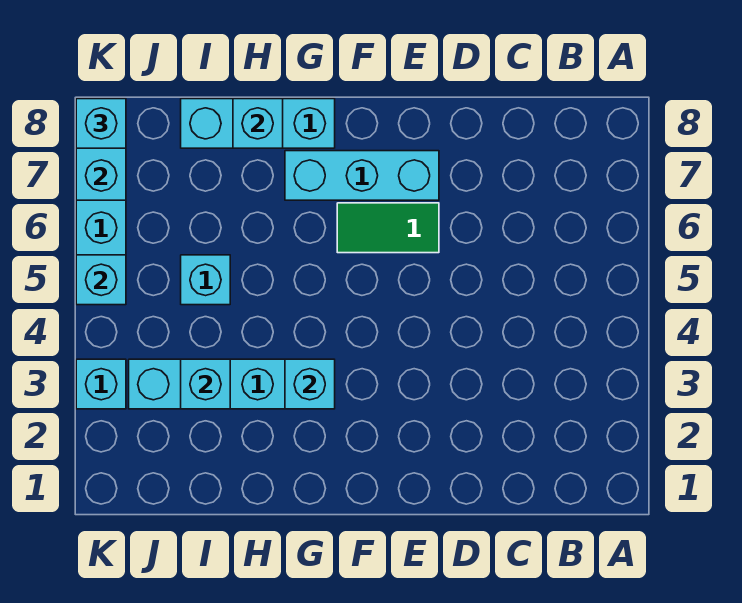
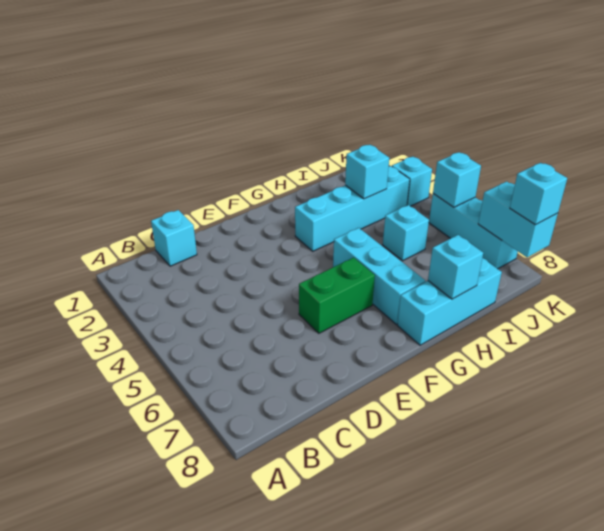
green tile E6:F6 level 1 -> green brick E6:F6 level 1
cyan brick E7:G7 level 1 -> cyan brick G5:G7 level 1
cyan brick G3 level 2 -> cyan brick C1 level 1

